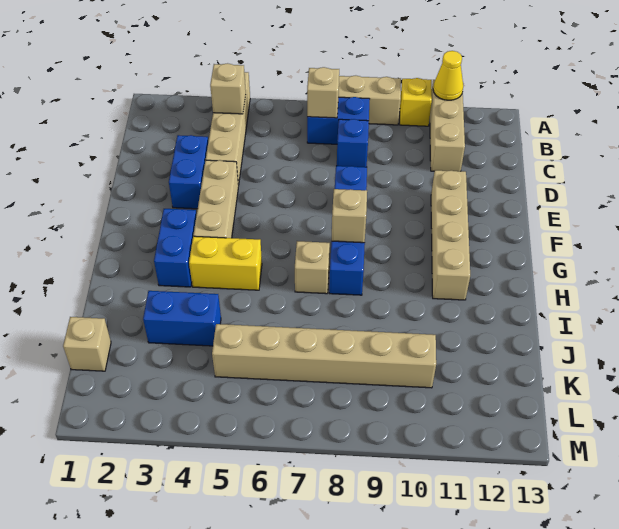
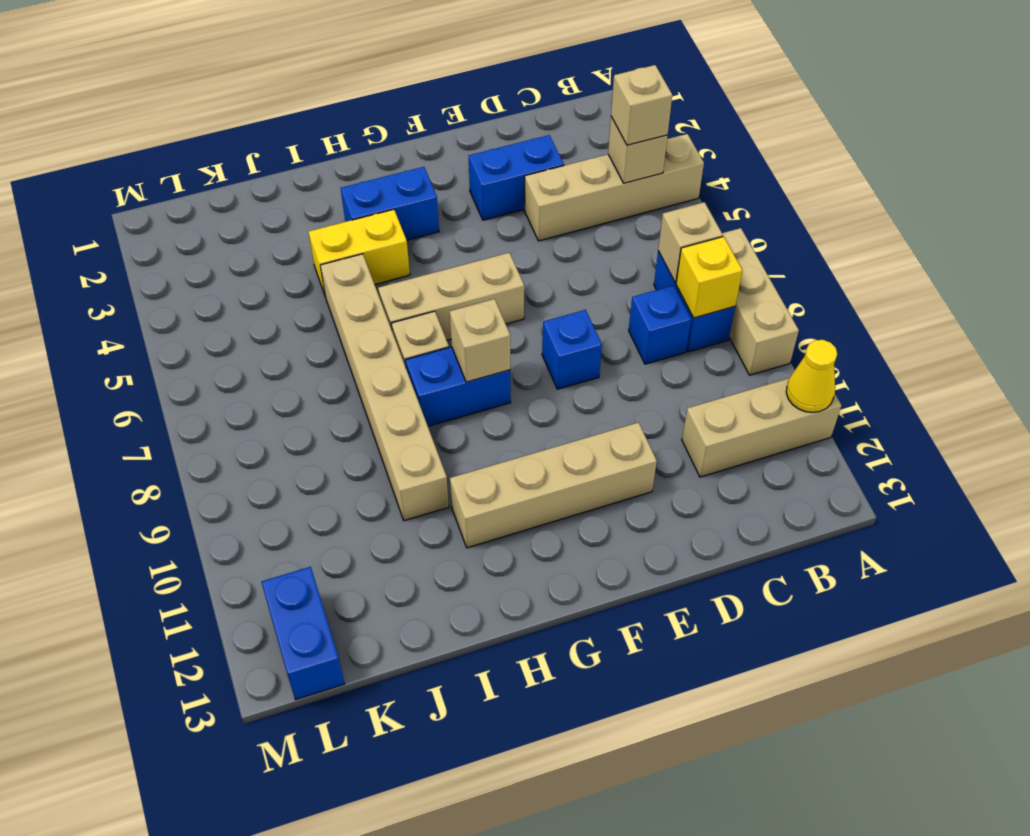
yellow brick A10 level 1 -> yellow brick B8 level 2
tan brick E4:G4 level 1 -> tan brick F6:H6 level 1
yellow brick H4:H5 level 1 -> yellow brick H4:I4 level 1
blue brick J3:J4 level 1 -> blue brick L12:L13 level 1
tan brick K1 level 1 -> tan brick B4 level 3
tan brick K5:K10 level 1 -> tan brick I5:I10 level 1

